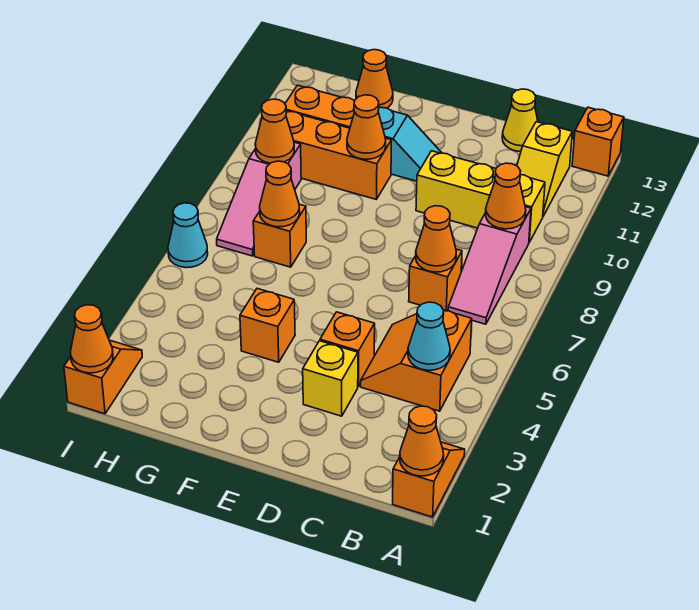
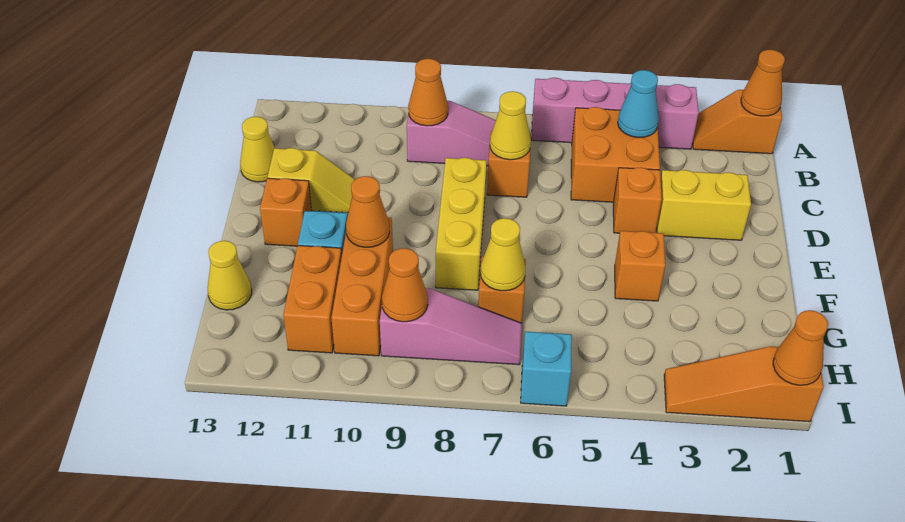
none -> pink brick A3:A6 level 1
orange brick A13 level 1 -> orange brick E12 level 1
orange slope B4:C5 level 1 top B -> orange brick B4:C5 level 1
yellow brick B10:D10 level 1 -> yellow brick D8:F8 level 1
yellow slope B11:B12 level 1 top 12 -> yellow slope D11:D12 level 1 top 12
orange cone C7 level 2 -> yellow cone C7 level 2
yellow brick D3 level 1 -> yellow brick D2:D3 level 1
orange cone G7 level 2 -> yellow cone G7 level 2
orange cone G13 level 1 -> yellow cone G13 level 1
orange slope I1:I2 level 1 top 1 -> orange slope I1:I3 level 1 top 1
cyan cone I6 level 1 -> cyan brick I6 level 1

